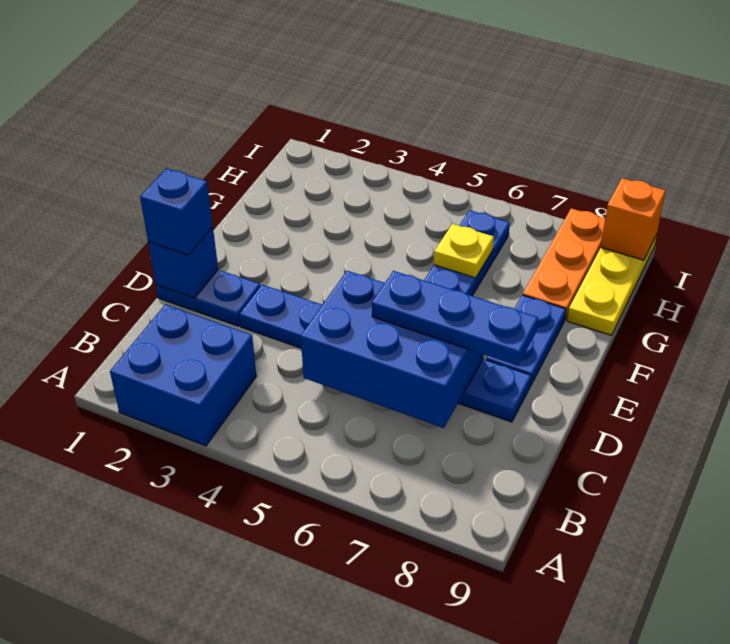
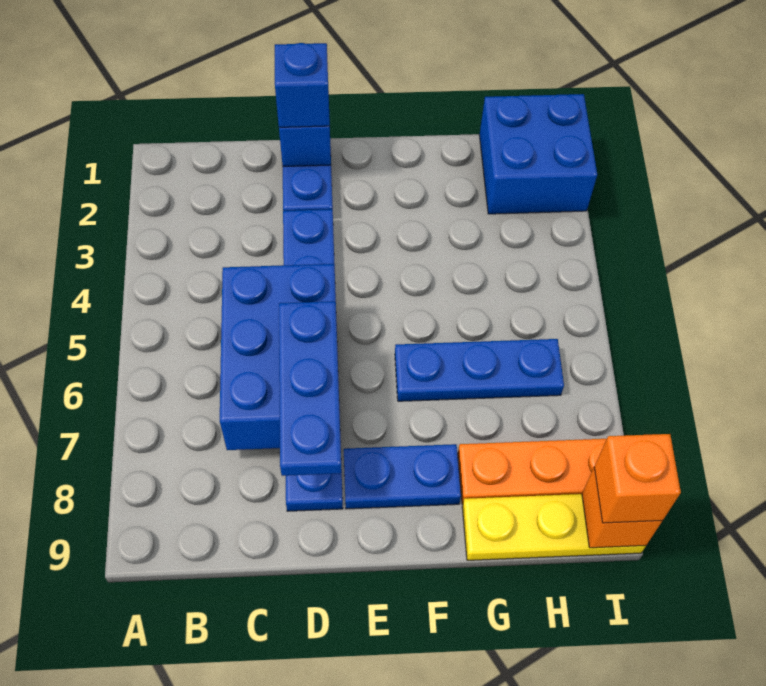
blue brick A2:B3 level 1 -> blue brick H1:I2 level 1
yellow plate G6 level 2 -> none
none -> orange brick I9 level 3

